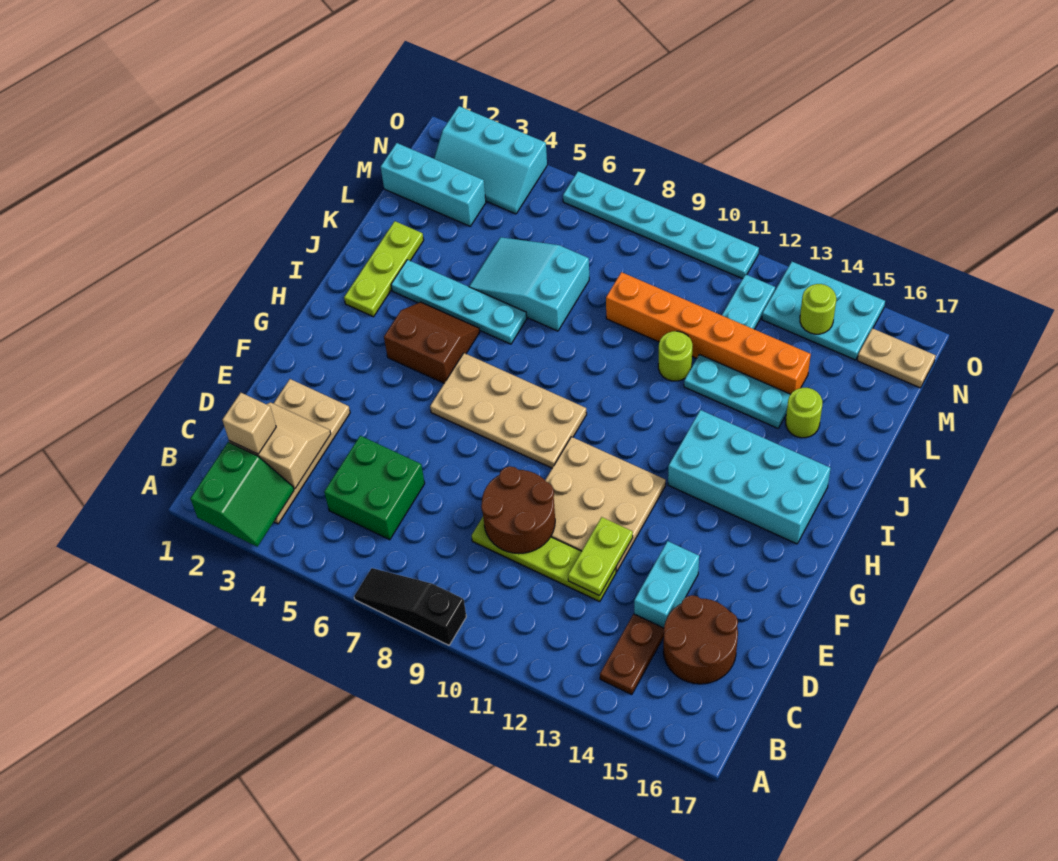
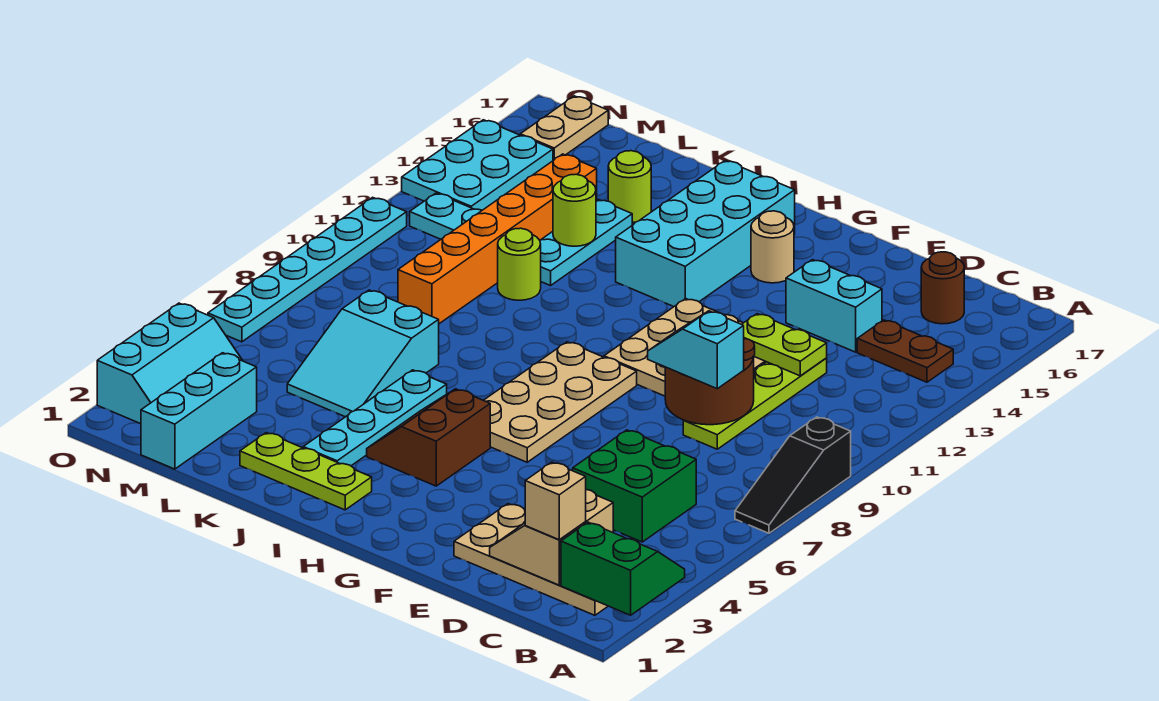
brown round brick C15:D16 level 1 -> brown round brick C16 level 1
none -> cyan slope D9:E9 level 3 top D
none -> tan round brick G15 level 1
lime round brick N14 level 2 -> lime round brick K13 level 2

